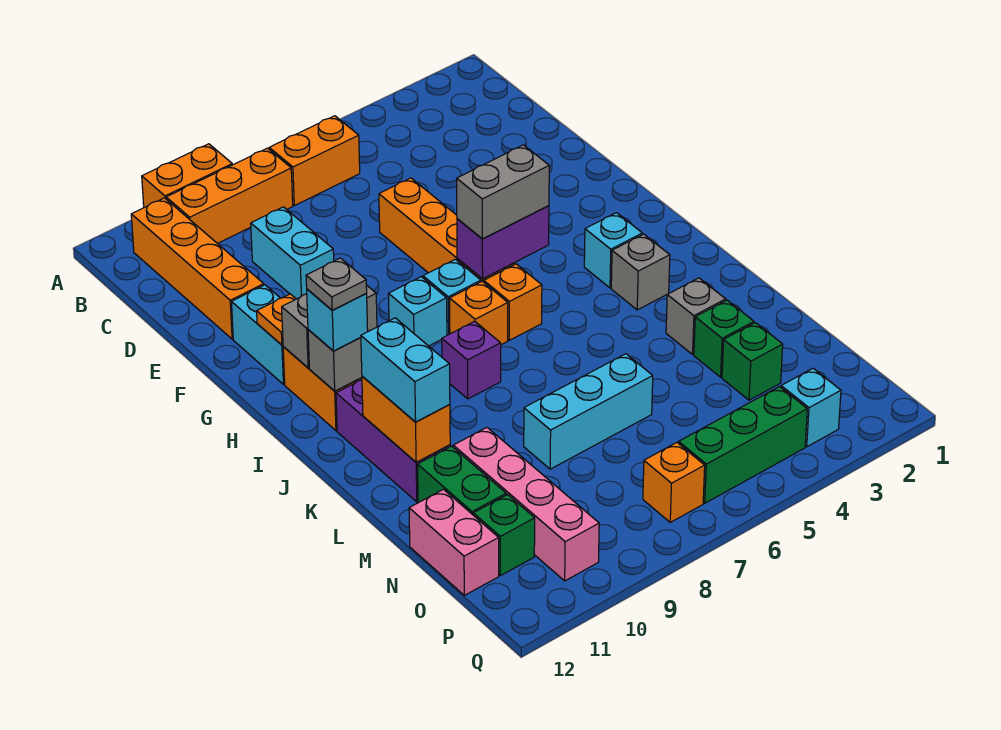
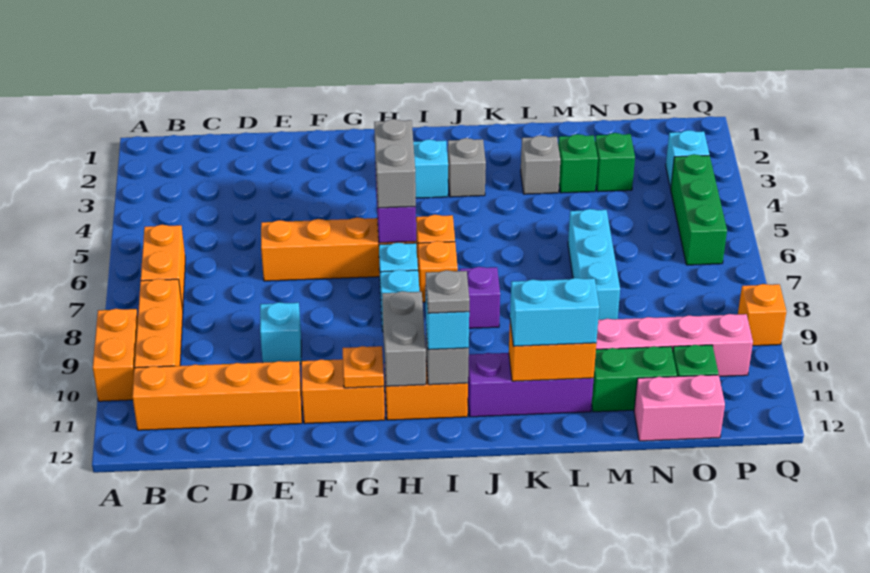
cyan brick D9:E9 level 1 -> cyan brick E9 level 1
cyan brick F11:G11 level 1 -> orange brick F11:G11 level 1
orange brick P7 level 1 -> orange brick Q9 level 1

